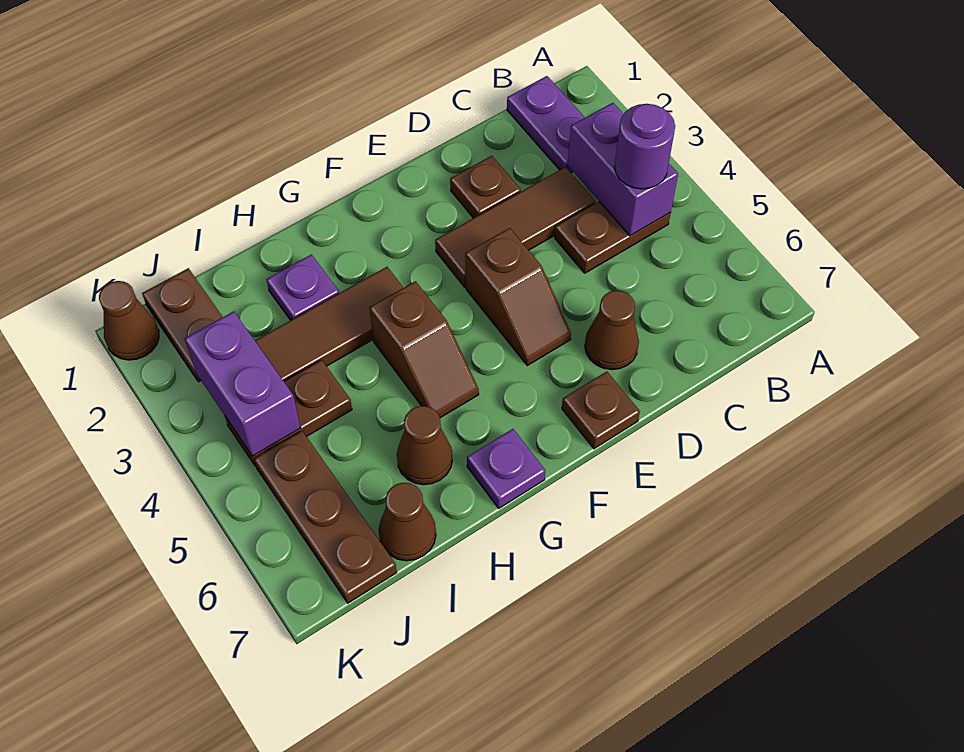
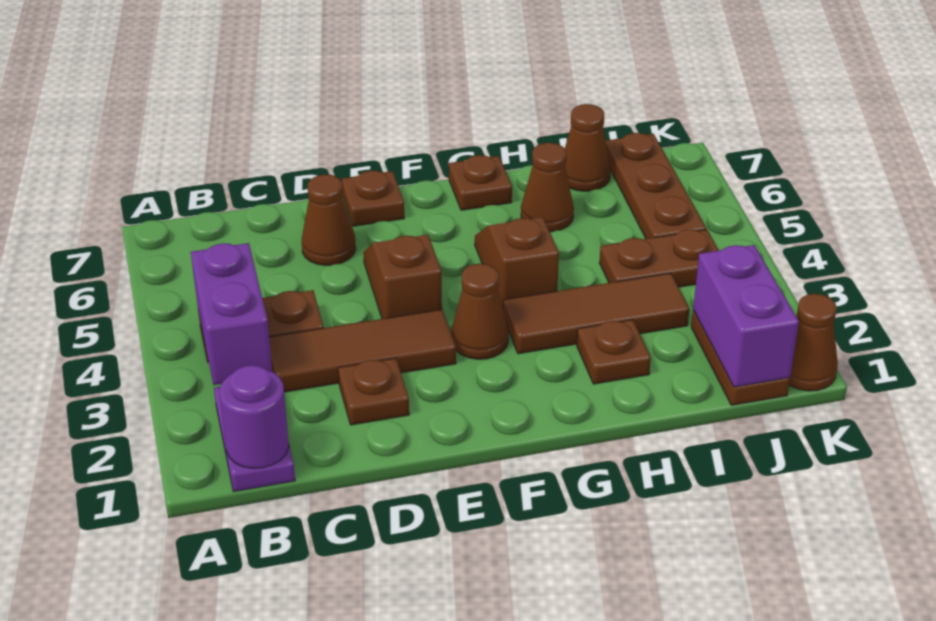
purple round brick B4 level 3 -> purple round brick B1 level 2
none -> brown cone F3 level 1
purple plate G7 level 1 -> brown plate G7 level 1
purple plate H2 level 1 -> brown plate H2 level 1
purple brick J3:J4 level 2 -> purple brick J1:J2 level 2

